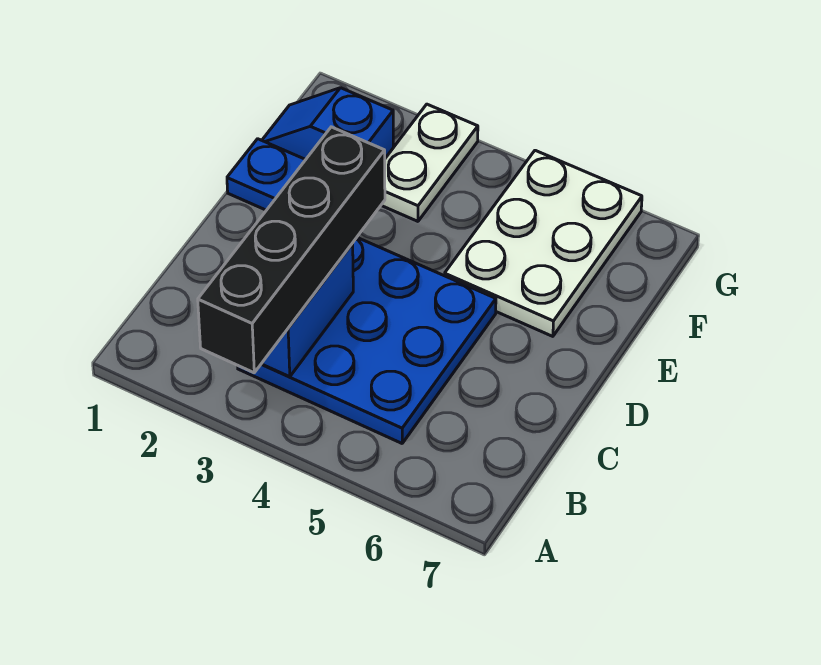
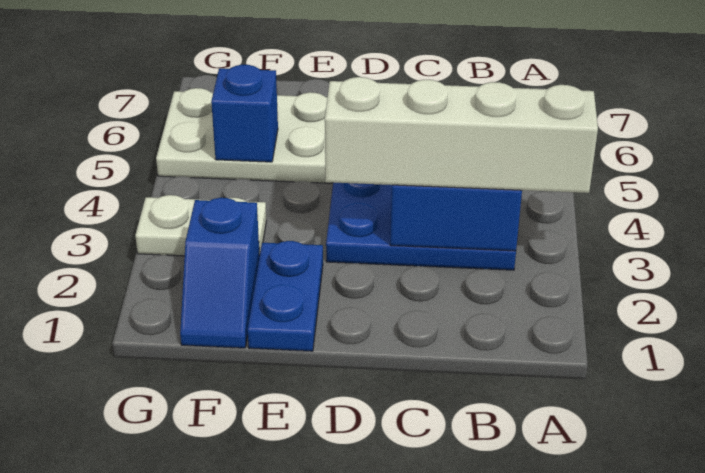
black brick A3:D3 level 3 -> white brick A3:D3 level 3
none -> blue brick F5 level 2

